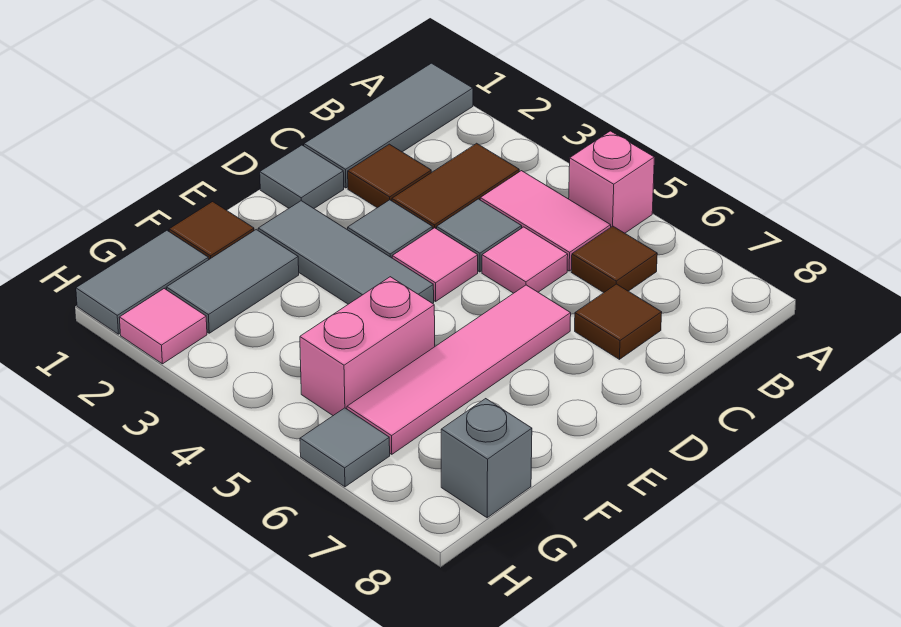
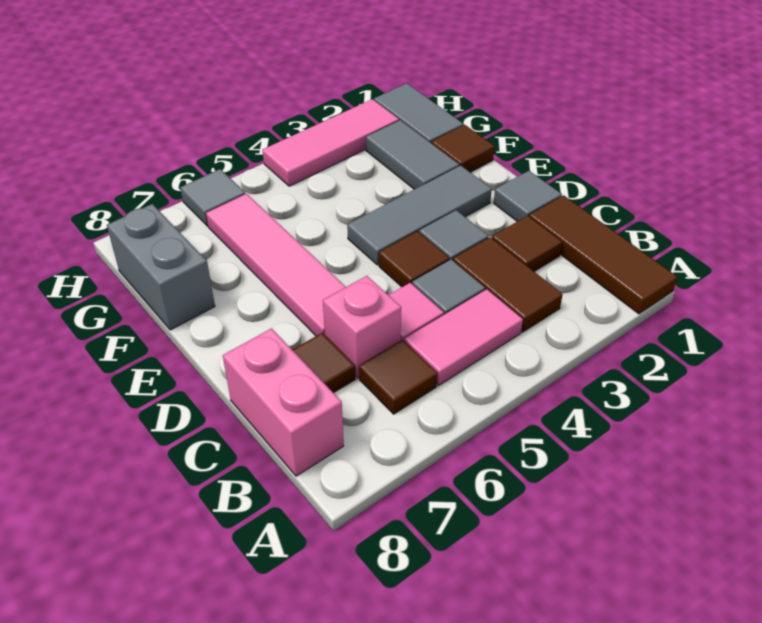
grey tile A1:C1 level 1 -> brown tile A1:C1 level 1
pink brick A5 level 1 -> pink brick C6 level 1
pink tile D4 level 1 -> brown tile D4 level 1
pink brick F5:G5 level 1 -> pink brick B8:C8 level 1
grey brick G8 level 1 -> grey brick F8:G8 level 1
pink tile H2 level 1 -> pink tile H2:H4 level 1

